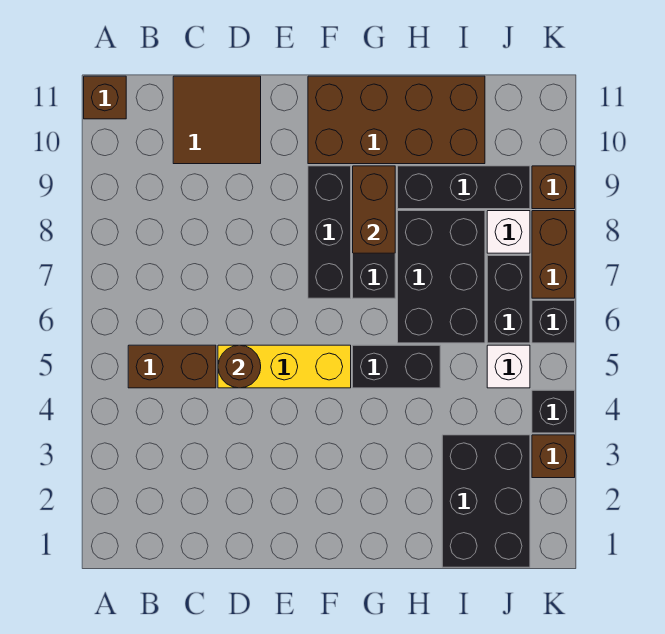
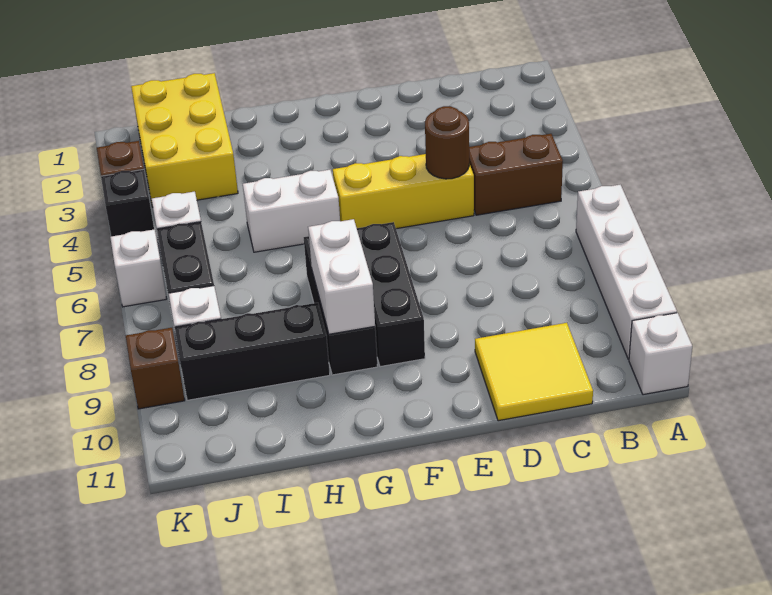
none -> white brick A7:A10 level 1
brown brick A11 level 1 -> white brick A11 level 1
brown tile C10:D11 level 1 -> yellow tile C10:D11 level 1
brown brick F10:I11 level 1 -> none
black brick G5:H5 level 1 -> white brick G5:H5 level 1
brown brick G8:G9 level 2 -> white brick G8:G9 level 2
black brick H6:I8 level 1 -> none
black brick I1:J3 level 1 -> yellow brick I1:J3 level 1
black brick K6 level 1 -> white brick K6 level 1
brown brick K7:K8 level 1 -> none

